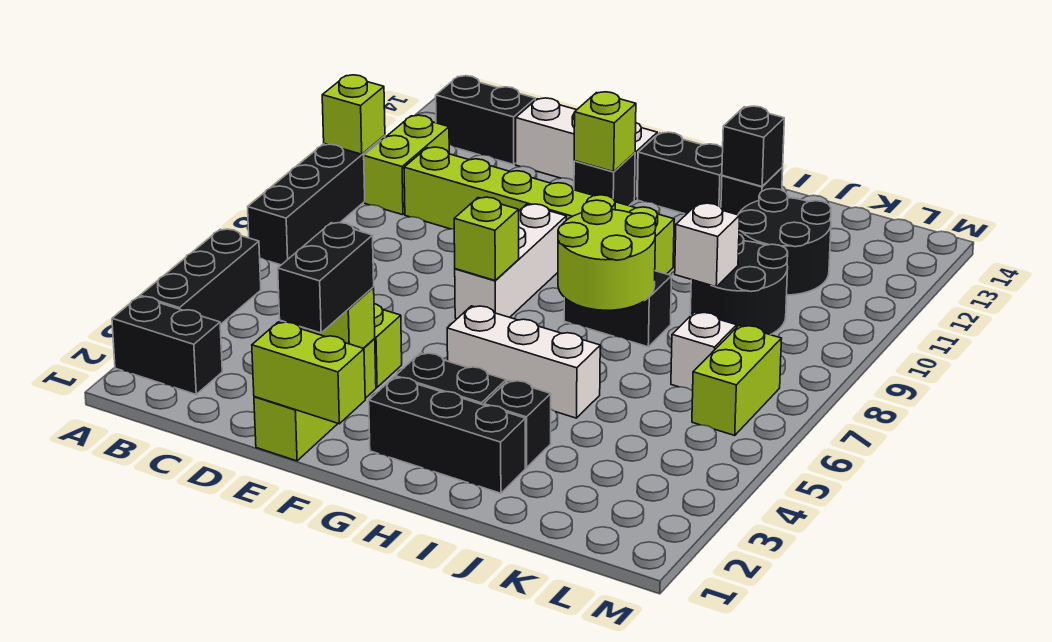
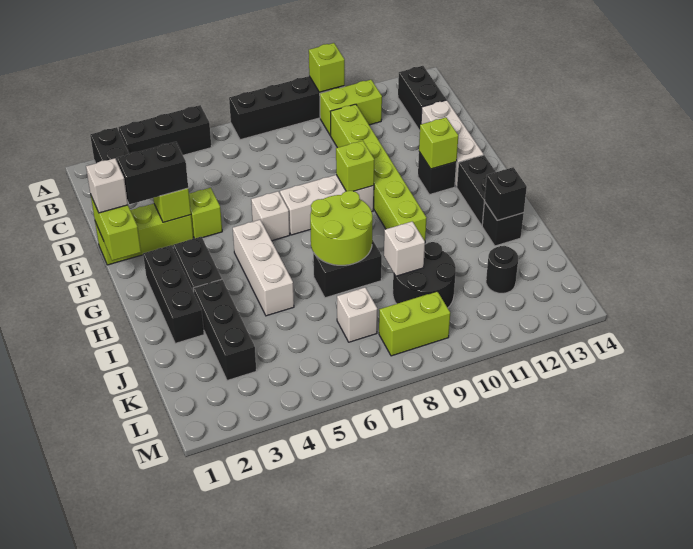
none -> white brick E1 level 3
none -> white brick F6 level 1
lime brick F7 level 2 -> lime brick F9 level 2
black brick H8:I8 level 1 -> black brick I7:I8 level 1
black brick I3 level 1 -> black brick I3:K3 level 1
black round brick J11:K12 level 1 -> black round brick K12 level 1
lime brick L6:L7 level 1 -> lime brick L8:L9 level 1

